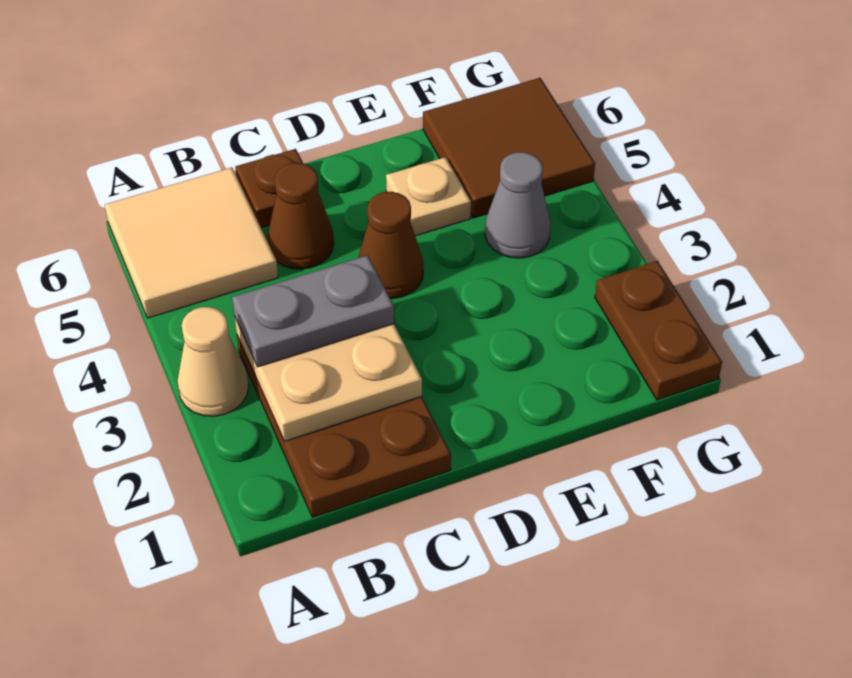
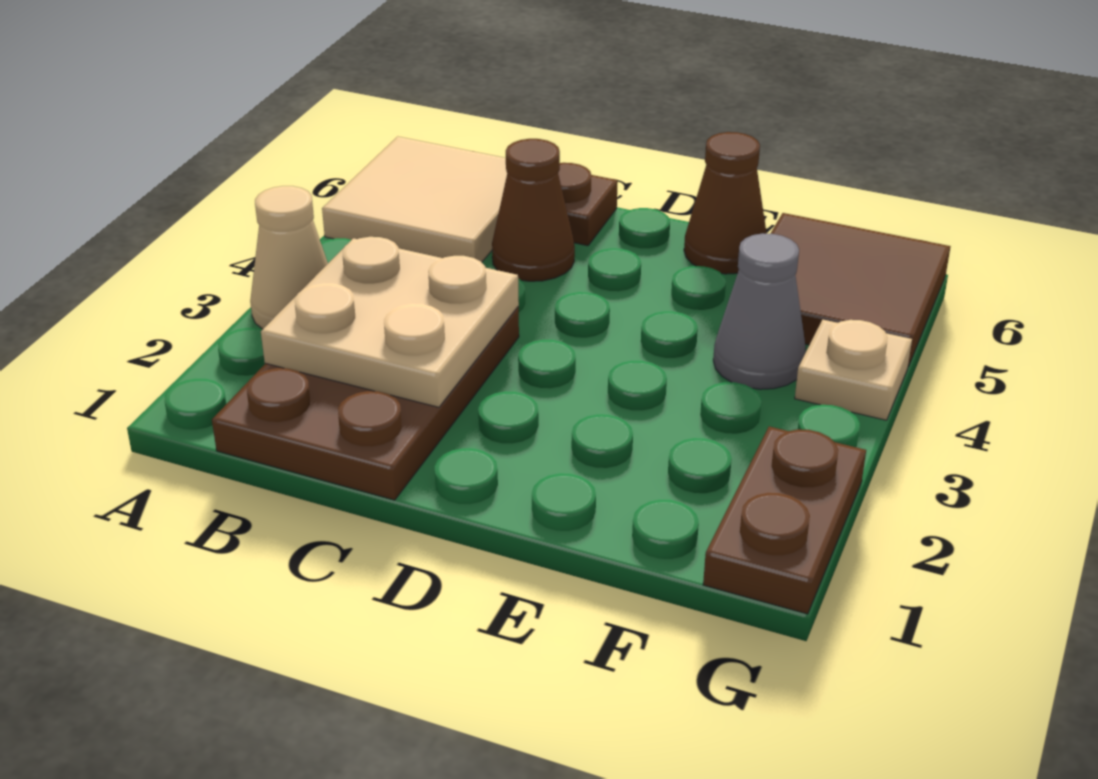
grey plate B3:C3 level 3 -> none
brown cone D4 level 1 -> brown cone E6 level 1
tan plate E5 level 1 -> tan plate G4 level 1

